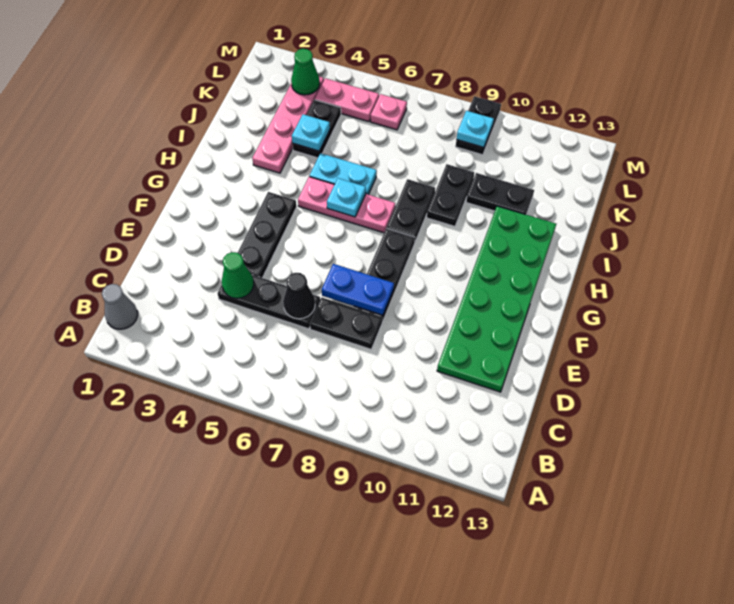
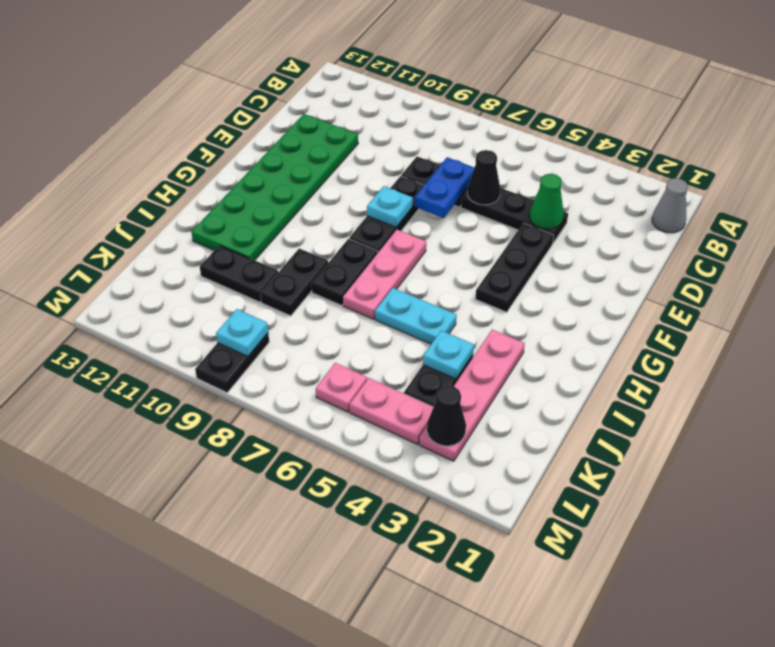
blue plate E7:E8 level 2 -> blue plate D7:E7 level 2
pink plate H5:H7 level 1 -> pink plate G7:I7 level 1
cyan plate H6 level 2 -> cyan plate F8 level 2
green cone L3 level 2 -> black cone L3 level 2

